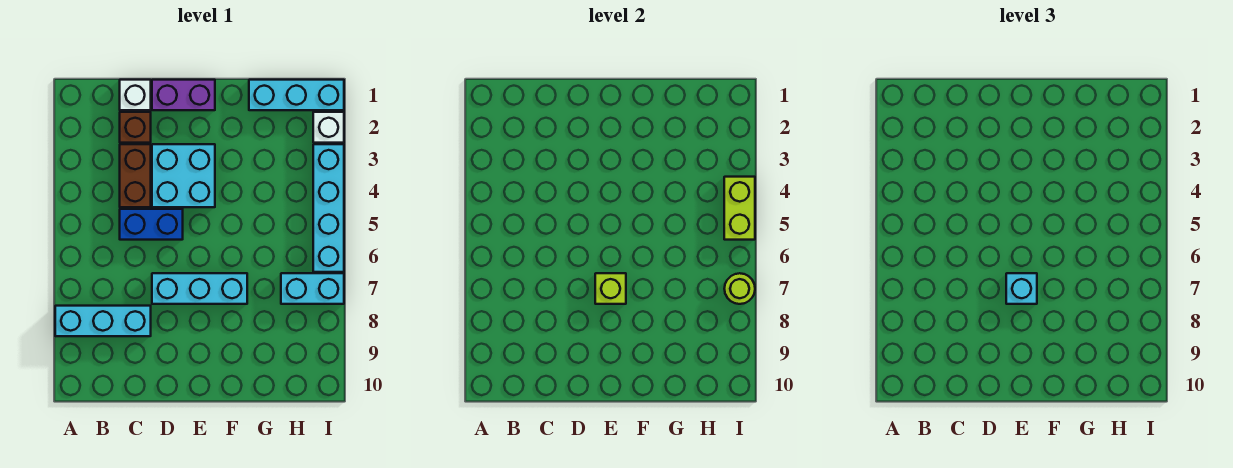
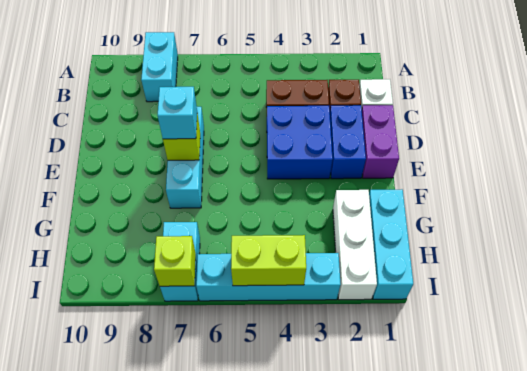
cyan brick A8:C8 level 1 -> cyan brick A8:B8 level 1
blue brick C5:D5 level 1 -> blue brick D2:E2 level 1
cyan brick D3:E4 level 1 -> blue brick D3:E4 level 1
white brick I2 level 1 -> white brick G2:I2 level 1
lime round brick I7 level 2 -> lime brick I7 level 2

